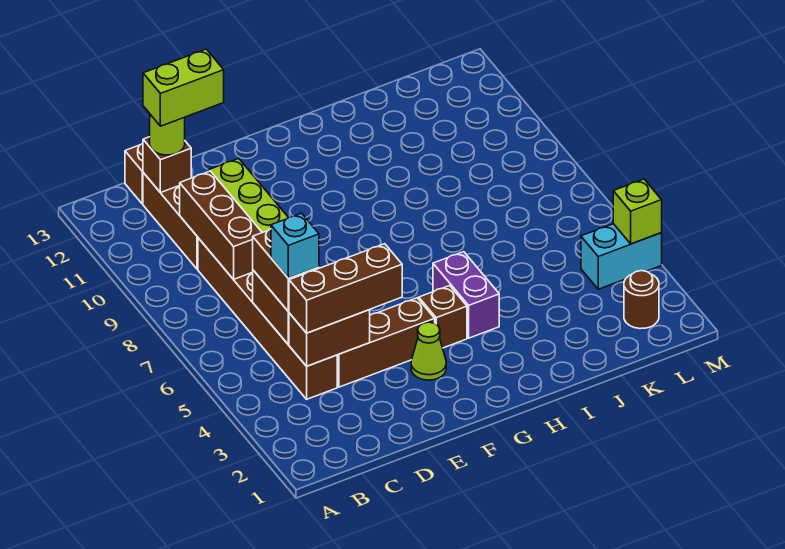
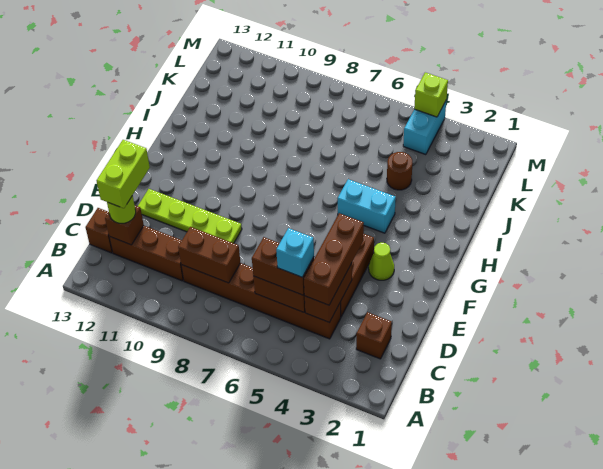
brown brick C8:C10 level 2 -> brown brick C8:C9 level 2
brown brick G4 level 1 -> brown brick C2 level 1
purple brick H4:H5 level 1 -> cyan brick H4:H5 level 1
brown round brick L2 level 1 -> brown round brick J4 level 1

